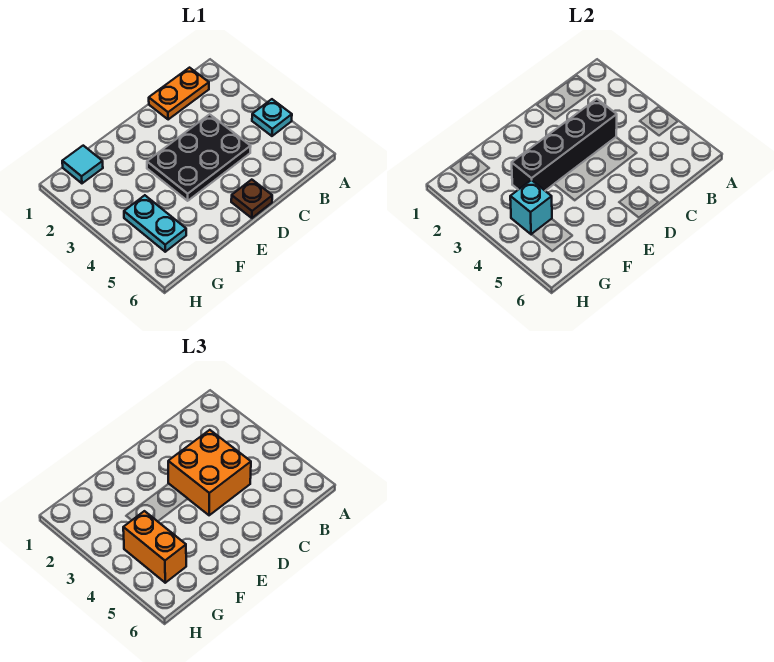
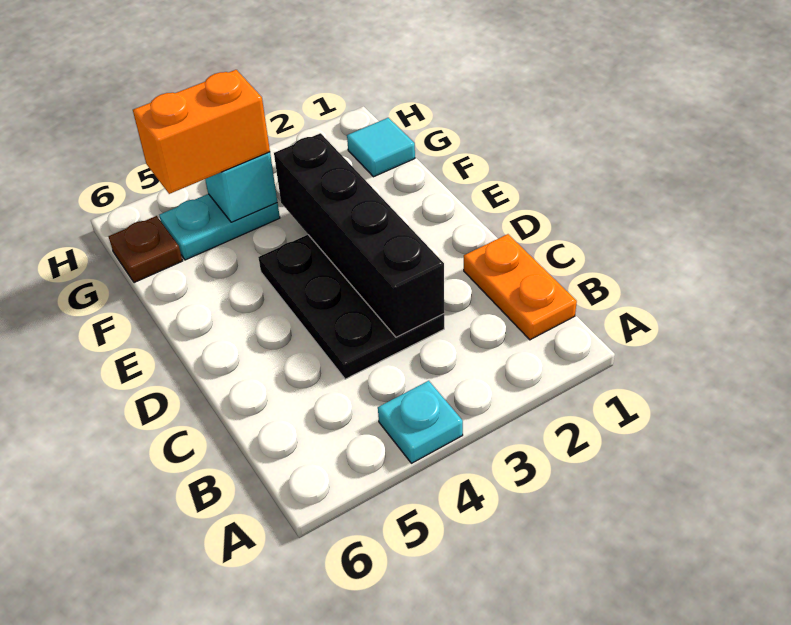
orange brick C3:D4 level 3 -> none
brown plate D6 level 1 -> brown plate G6 level 1

